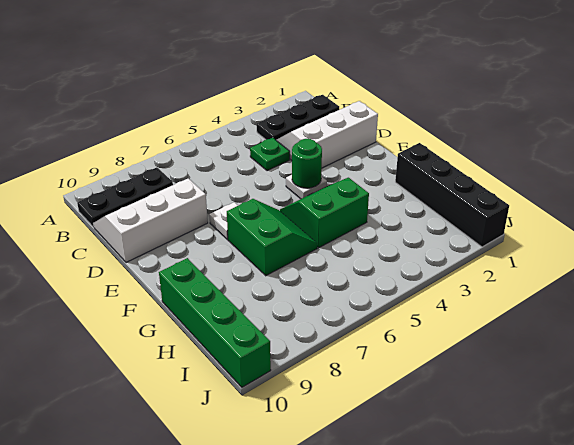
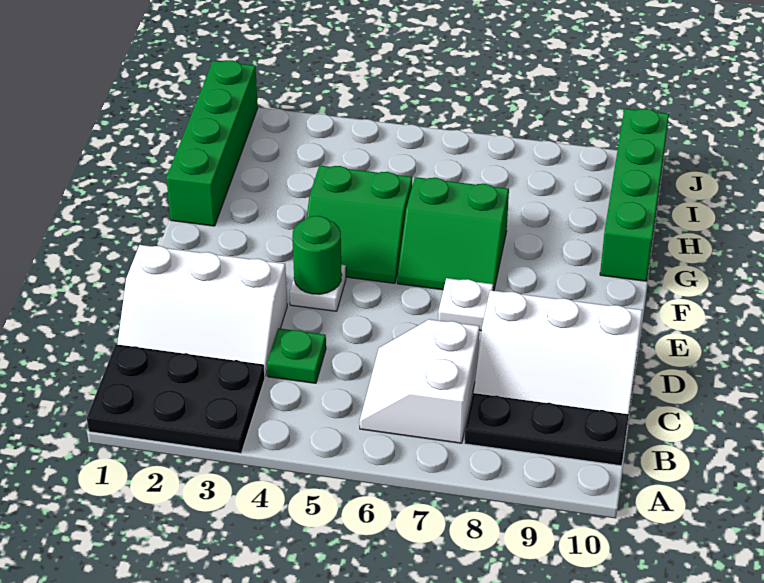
black plate B1:B3 level 1 -> black plate A1:B3 level 1
none -> white slope B6:C7 level 1 top 7
green slope F6:G7 level 1 top 7 -> green slope F6:G7 level 1 top G
black brick G1:J1 level 1 -> green brick G1:J1 level 1

